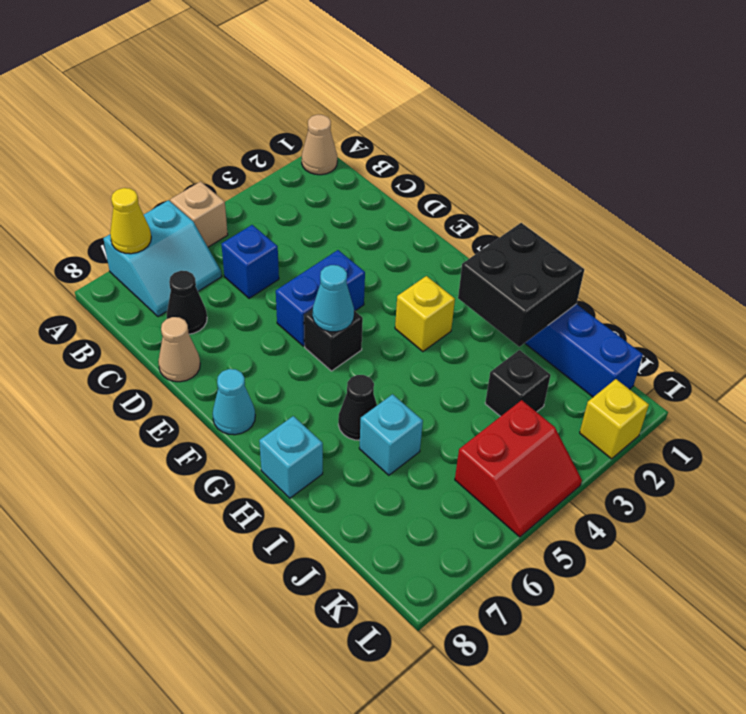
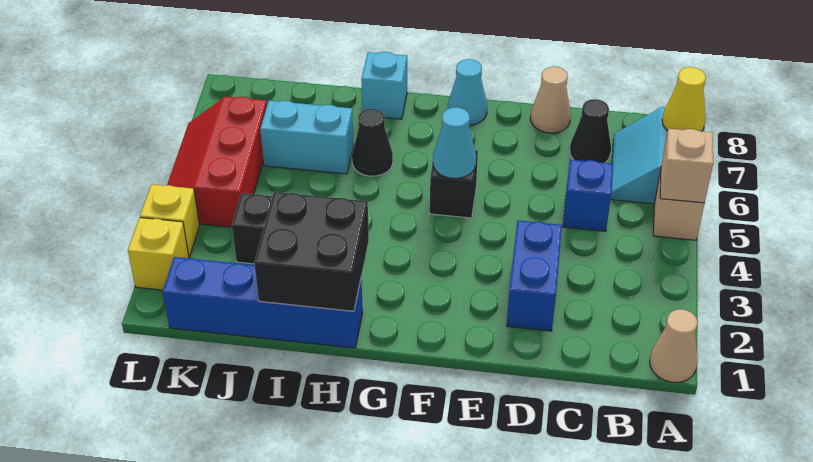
none -> tan brick A5 level 2
blue brick E4:E5 level 1 -> blue brick D2:D3 level 1
yellow brick G3 level 1 -> yellow brick L3 level 1
cyan brick I6 level 1 -> cyan brick I6:J6 level 1
red slope K4:L5 level 1 top K -> red slope K4:L6 level 1 top K

